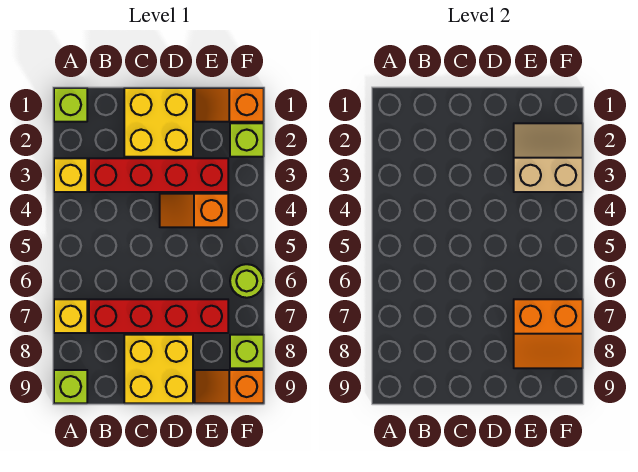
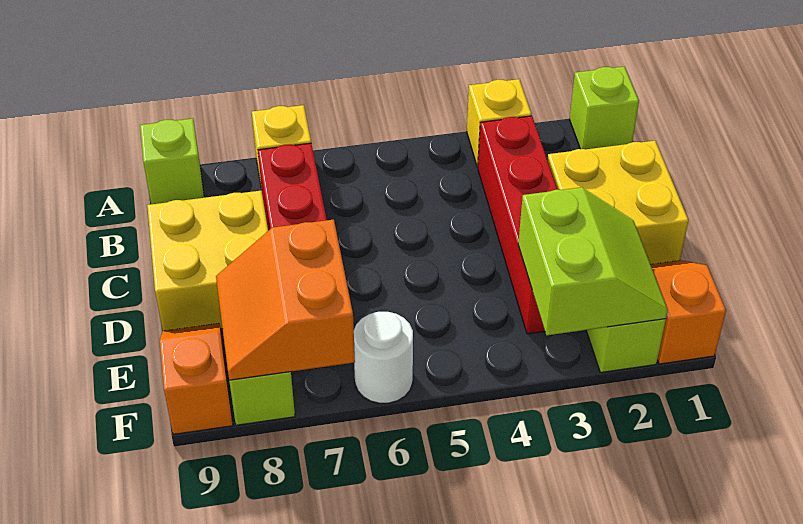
orange slope D4:E4 level 1 top E -> none
tan slope E2:F3 level 2 top 3 -> lime slope E2:F3 level 2 top 3
lime round brick F6 level 1 -> white round brick F6 level 1

